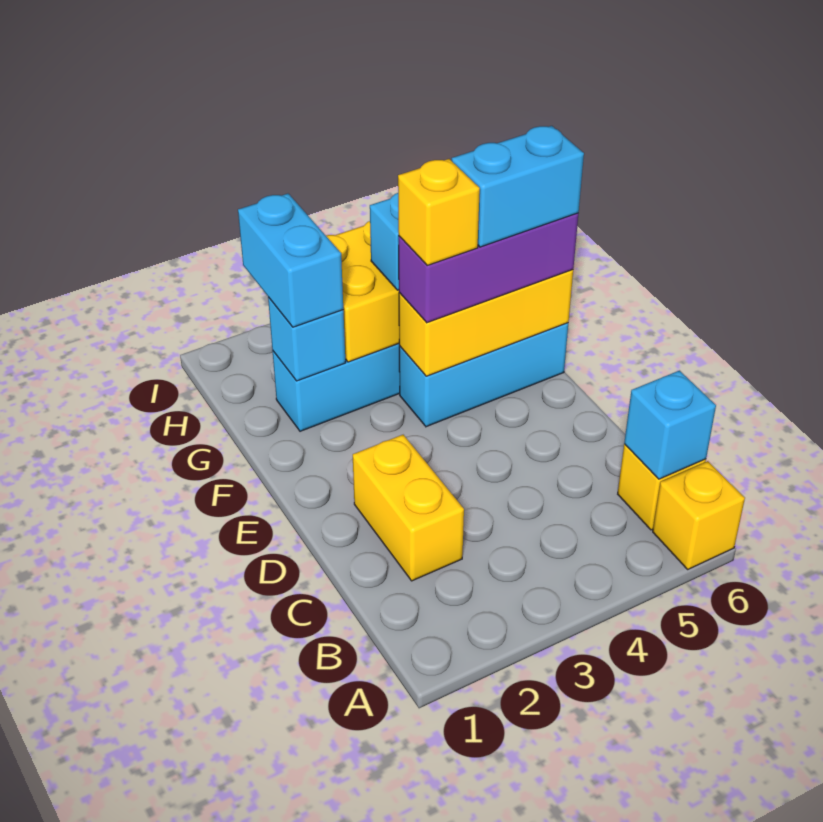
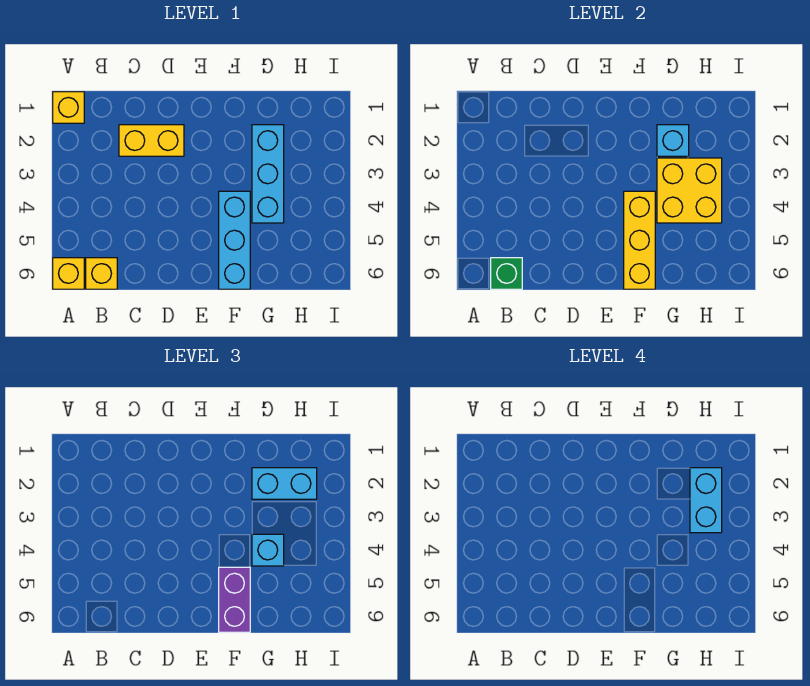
cyan brick B6 level 2 -> green brick B6 level 2
purple brick F4:F6 level 3 -> purple brick F5:F6 level 3
yellow brick F4 level 4 -> yellow brick A1 level 1
cyan brick F5:F6 level 4 -> cyan brick H2:H3 level 4

